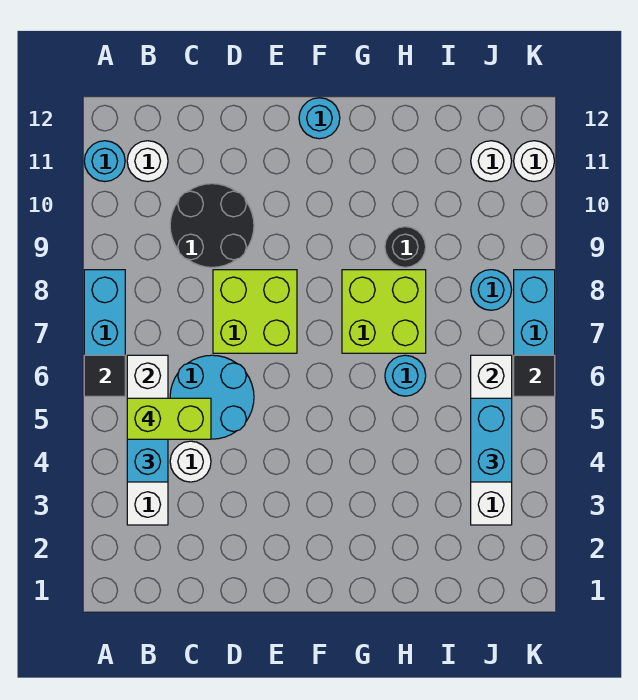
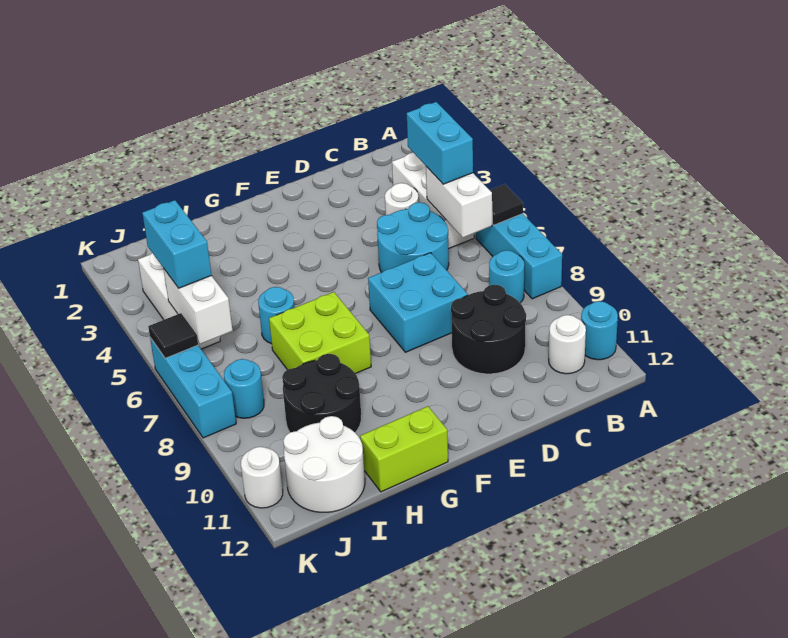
lime brick B5:C5 level 4 -> lime brick G12:H12 level 1
lime brick D7:E8 level 1 -> cyan brick D7:E8 level 1
cyan round brick F12 level 1 -> cyan round brick B8 level 1
black round brick H9 level 1 -> black round brick H9:I10 level 1
white round brick J11 level 1 -> white round brick I11:J12 level 1

